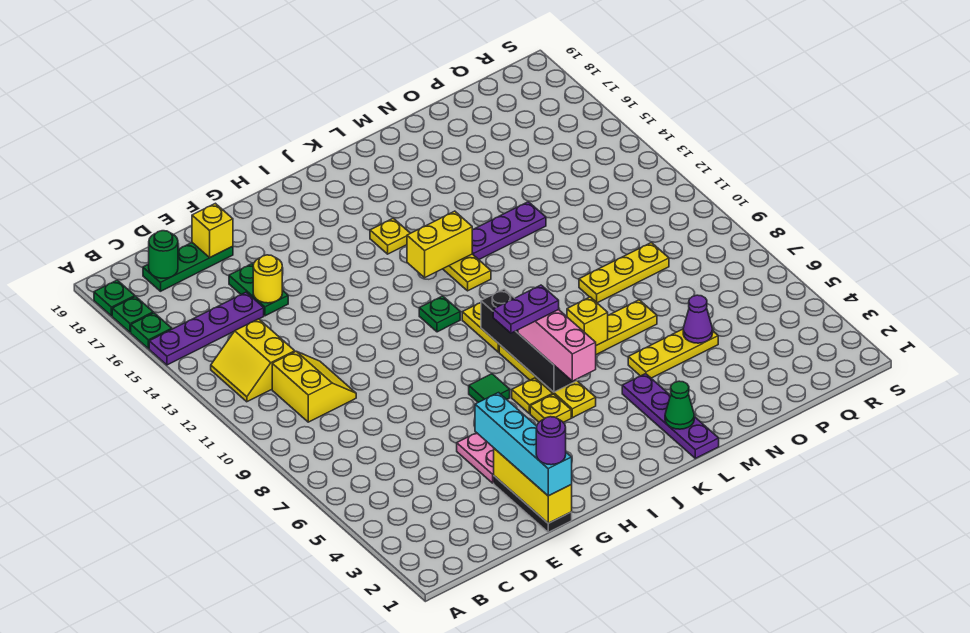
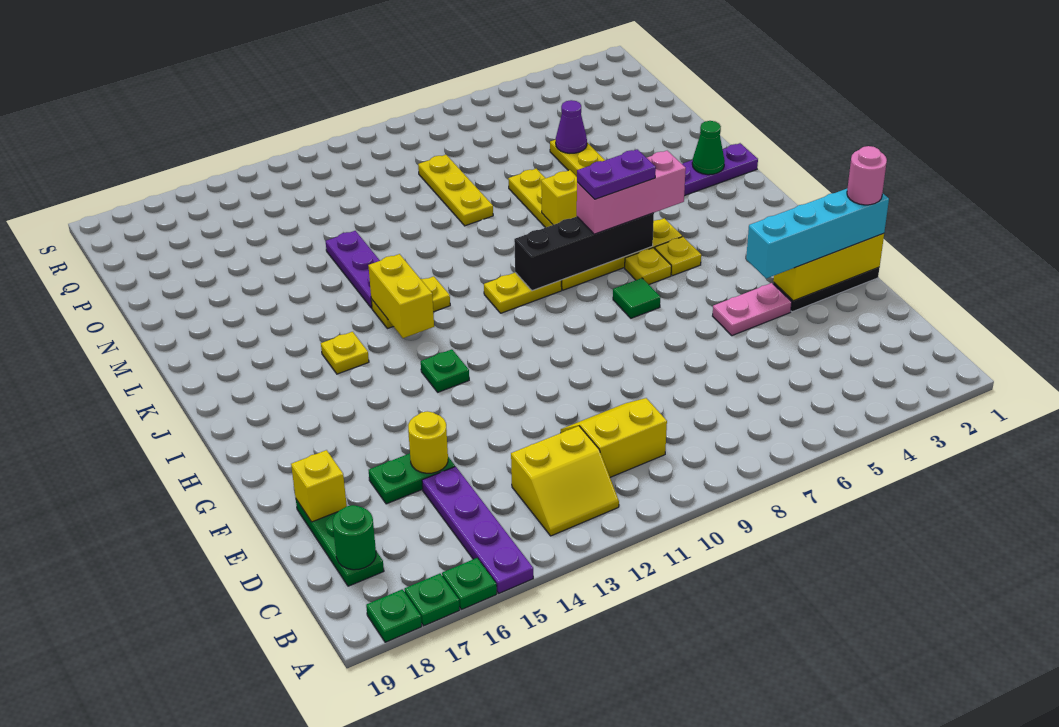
purple round brick F1 level 4 -> pink round brick F1 level 4
purple plate I7:J7 level 4 -> purple plate J6:J7 level 4
green plate I11 level 1 -> green plate H13 level 1

